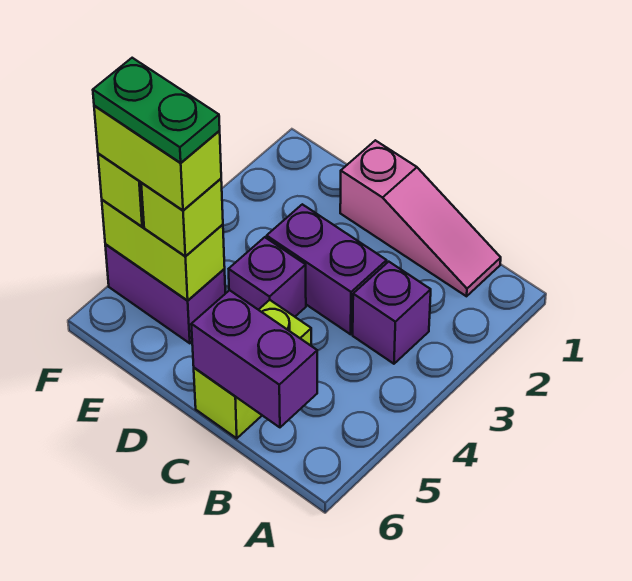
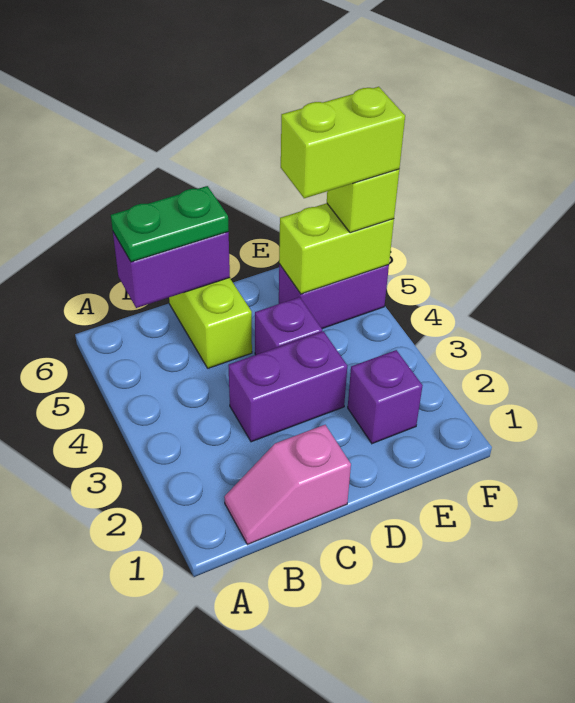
pink slope B1:D1 level 1 top D -> pink slope B1:C1 level 1 top C
purple brick B3 level 1 -> purple brick E2 level 1
lime brick E5 level 3 -> none
green plate E5:F5 level 5 -> green plate B6:C6 level 3

